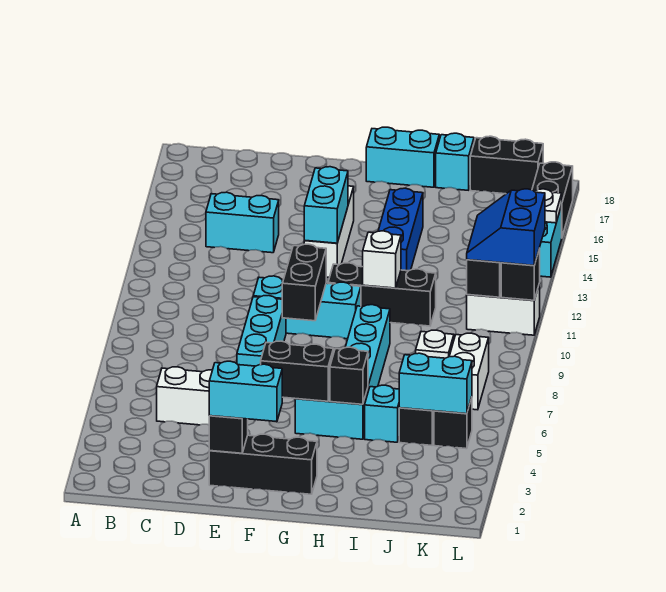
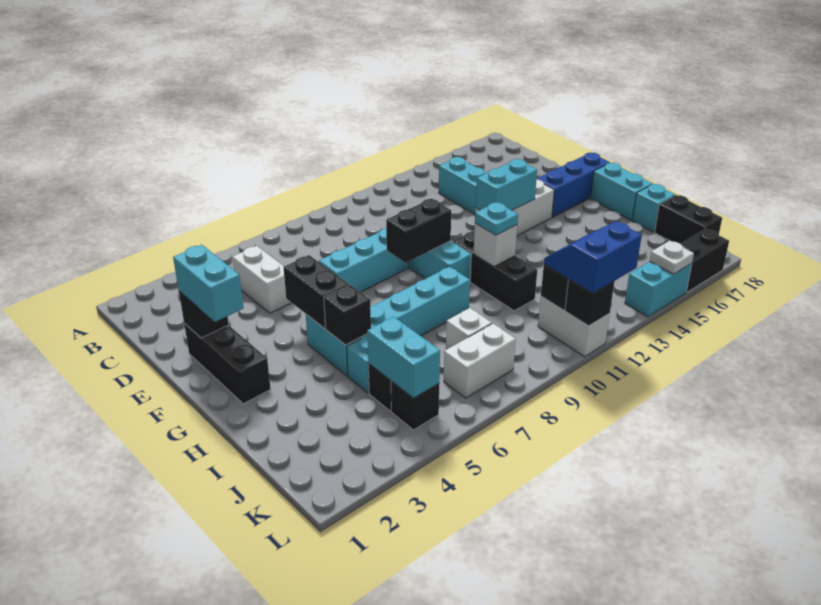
none -> cyan plate H11 level 3
blue brick H13:H15 level 1 -> blue brick F16:F18 level 1

